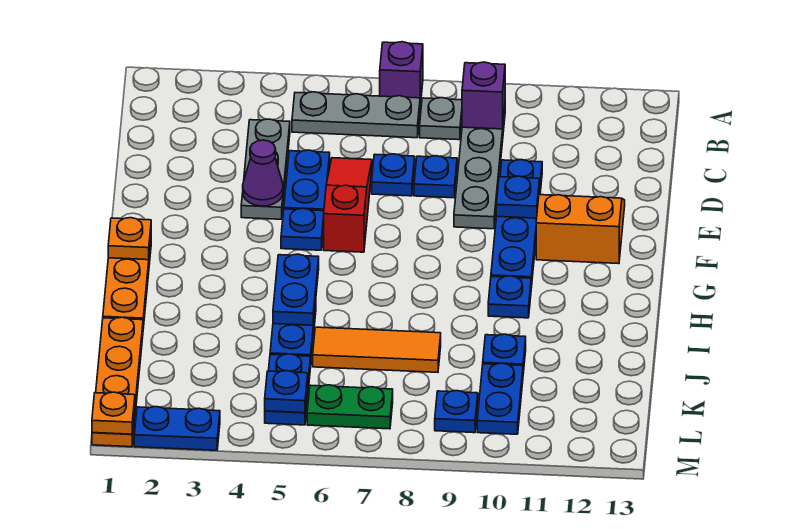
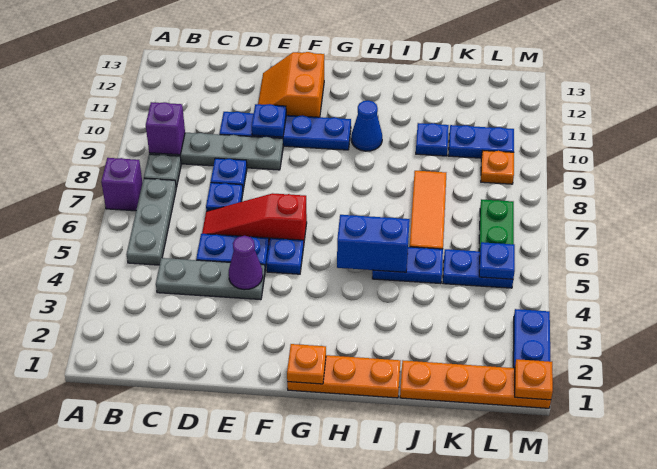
blue plate H5:I5 level 2 -> blue brick H5:I5 level 2
blue plate H10 level 1 -> blue cone H10 level 1
blue plate L9 level 1 -> orange plate L9 level 1

